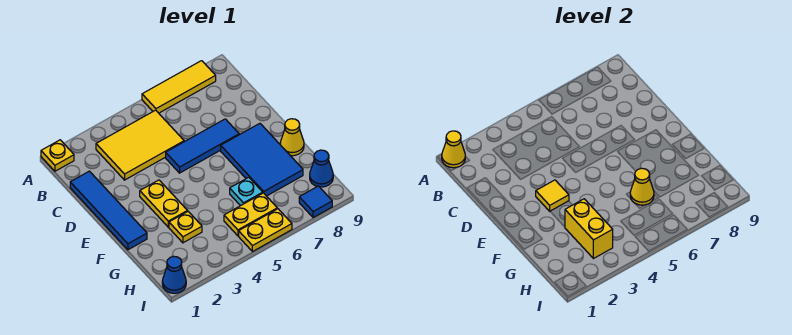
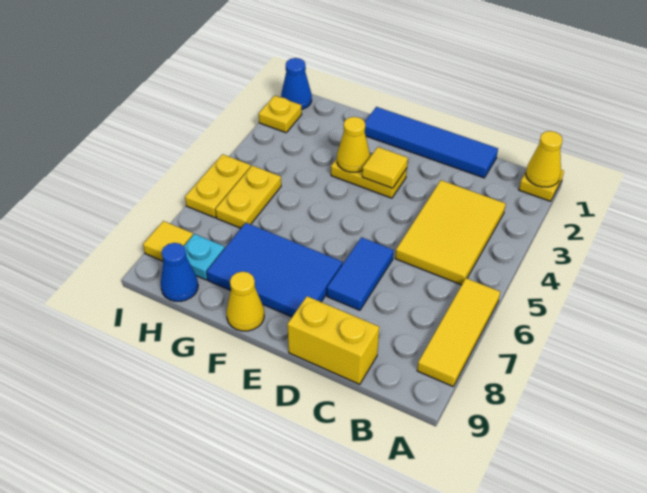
blue tile D5:D7 level 1 -> blue tile D6:D7 level 1
yellow plate G3 level 1 -> yellow plate I2 level 1
yellow brick G3:H3 level 2 -> yellow brick C9:D9 level 1
cyan plate G6 level 1 -> cyan plate H8 level 1
yellow cone G6 level 2 -> yellow cone F3 level 2
blue tile I8 level 1 -> yellow tile I8 level 1

